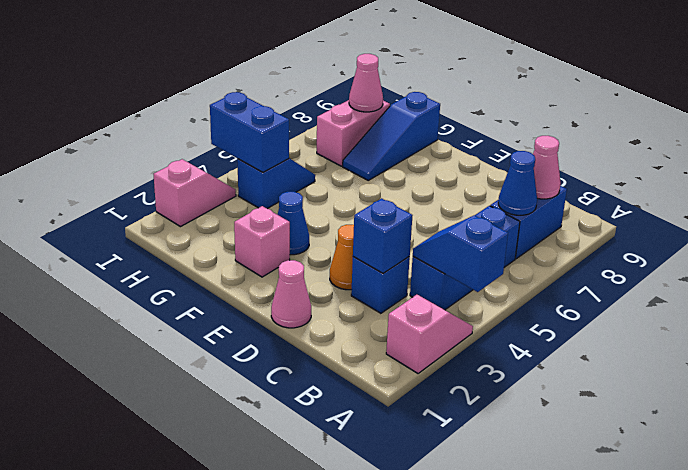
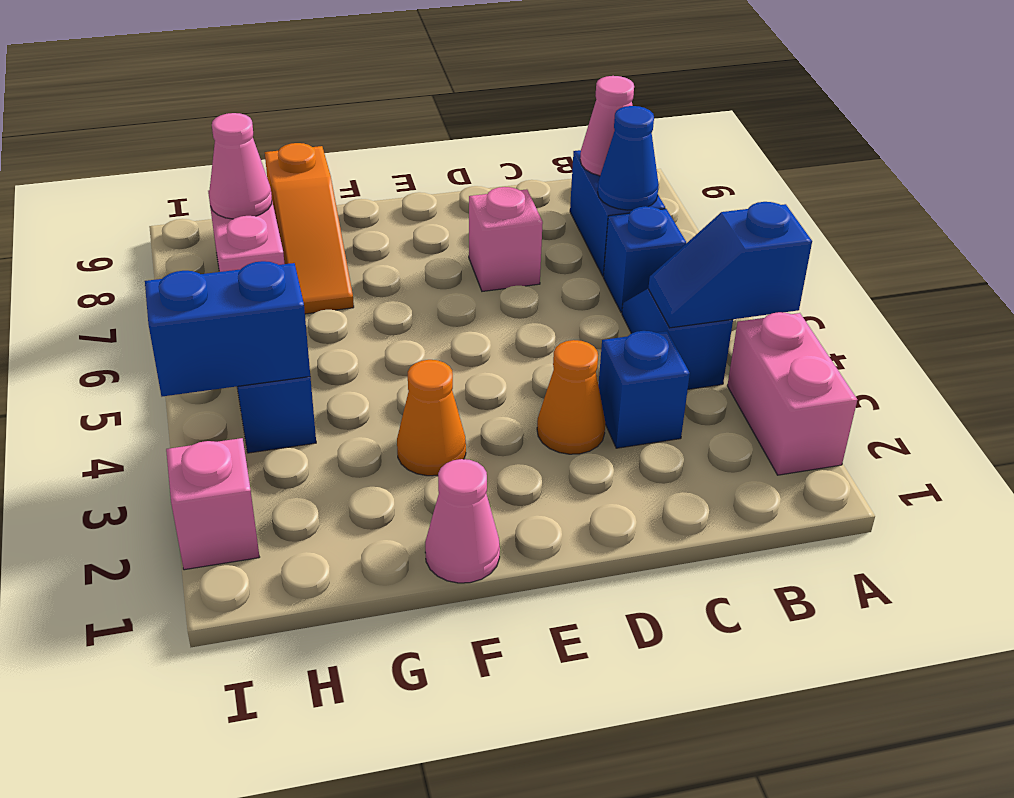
pink slope A2:A3 level 1 top 2 -> pink brick A2:A3 level 1
blue brick C3 level 2 -> none
pink cone D1 level 1 -> pink cone F1 level 1
pink brick F2 level 1 -> pink brick D7 level 1
blue cone F3 level 1 -> orange cone F3 level 1
blue slope G7:G9 level 1 top 9 -> orange slope G7:G9 level 1 top 9

